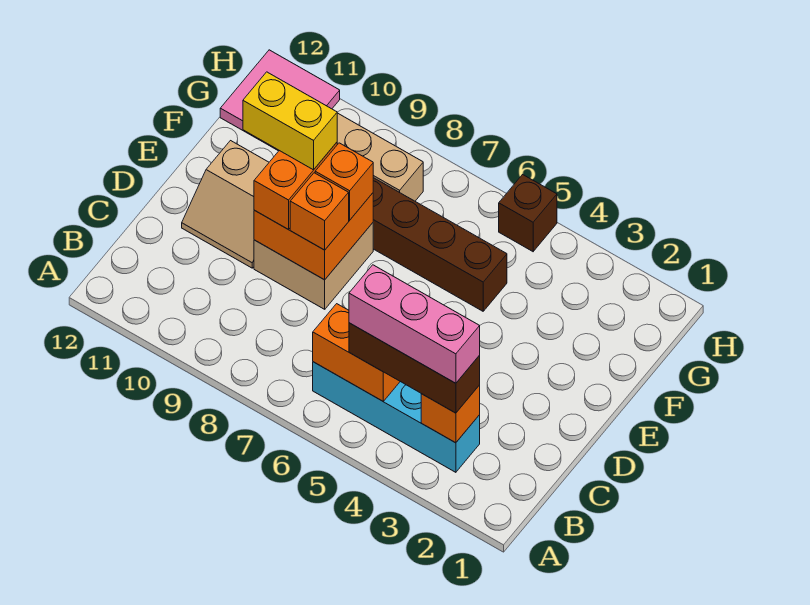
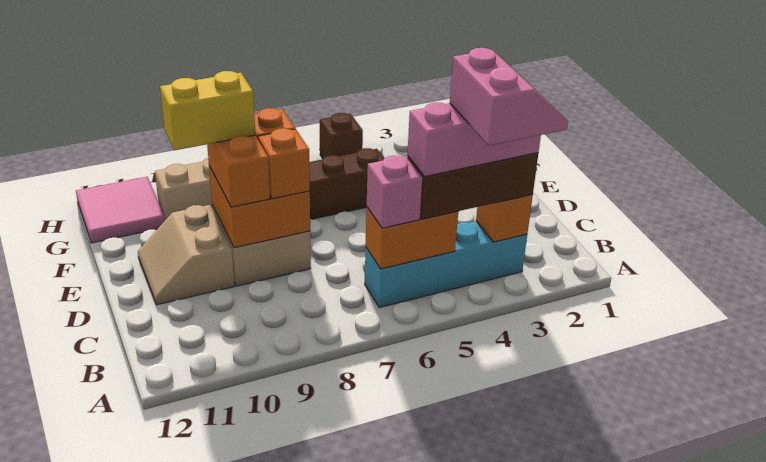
none -> pink slope A3:B4 level 5 top 4
none -> pink brick B6 level 3
tan slope D10:E11 level 1 top E -> tan slope D10:E11 level 1 top 10

